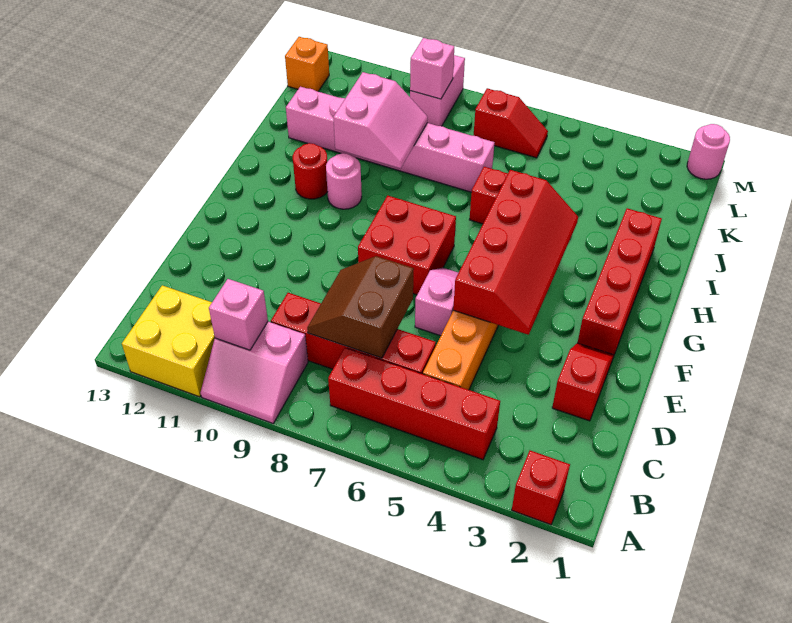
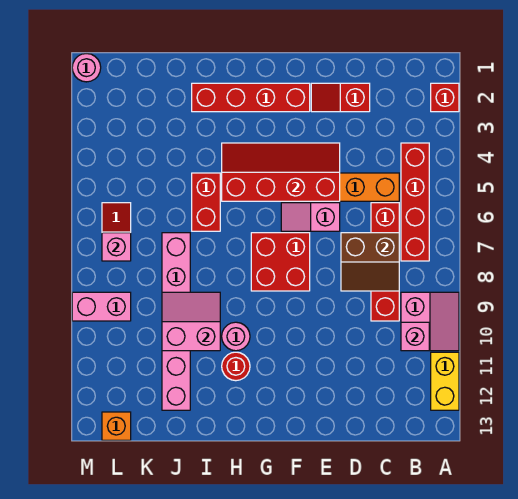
yellow brick A11:B12 level 1 -> yellow brick A11:A12 level 1
pink brick L9 level 2 -> pink brick L7 level 2

